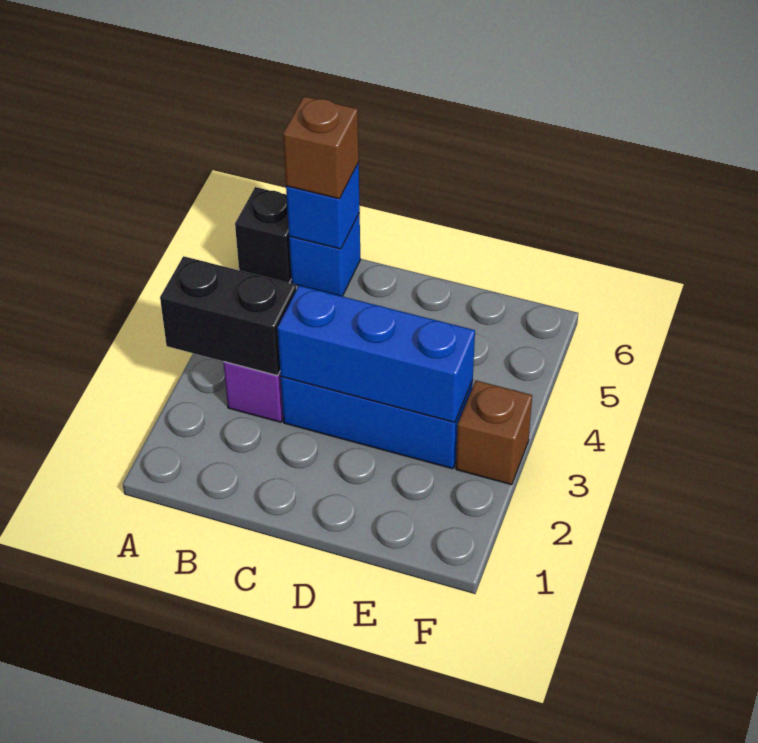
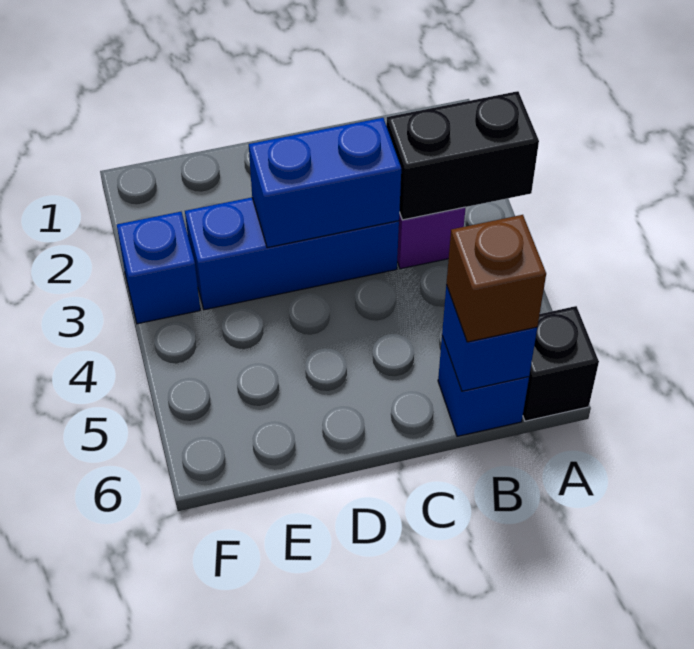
blue brick C3:E3 level 2 -> blue brick C3:D3 level 2
brown brick F3 level 1 -> blue brick F3 level 1

